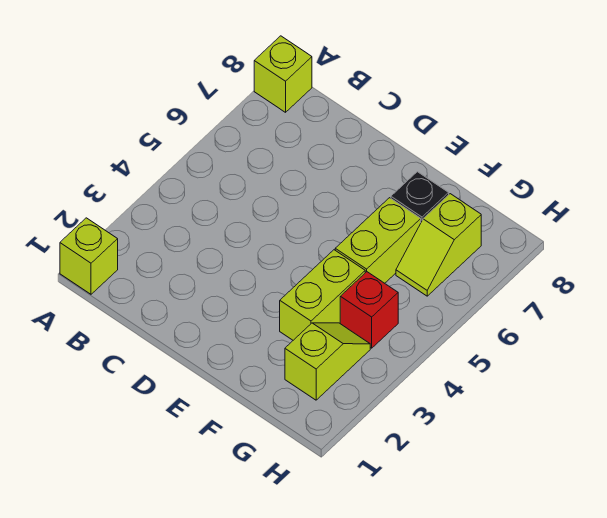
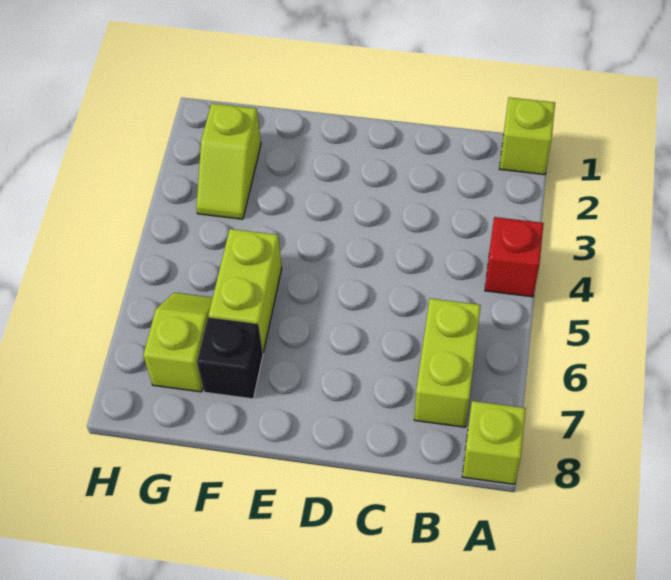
lime brick F3:F4 level 1 -> lime brick B6:B7 level 1
red brick G4 level 1 -> red brick A4 level 1

